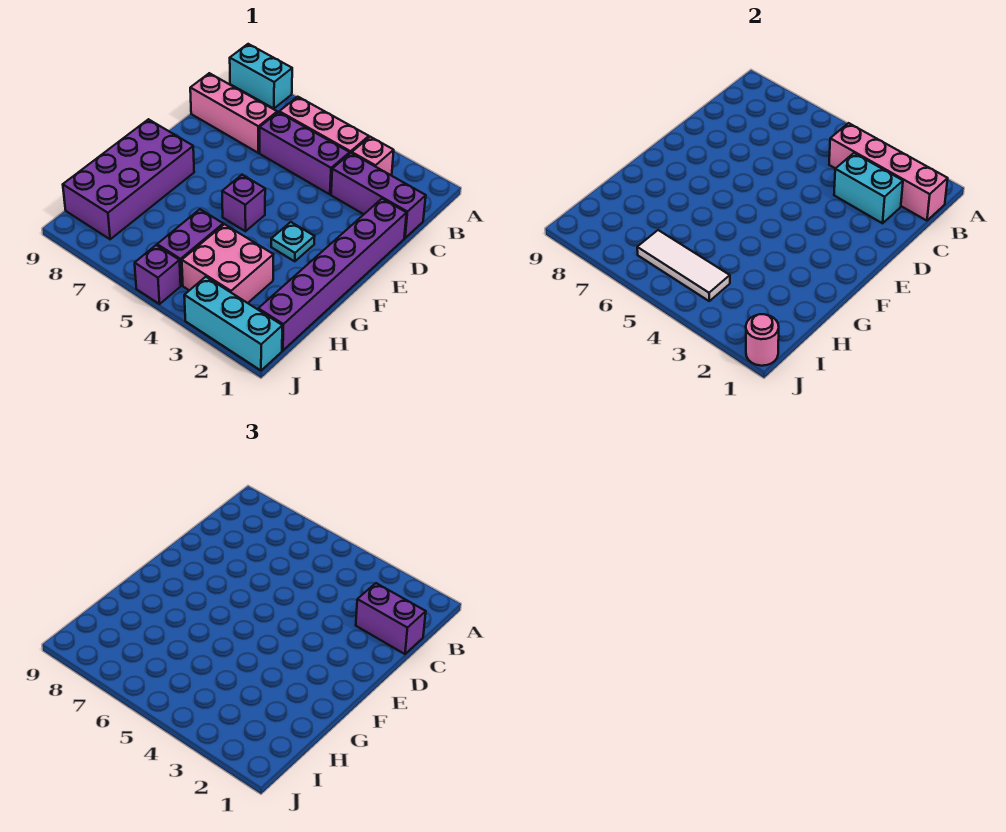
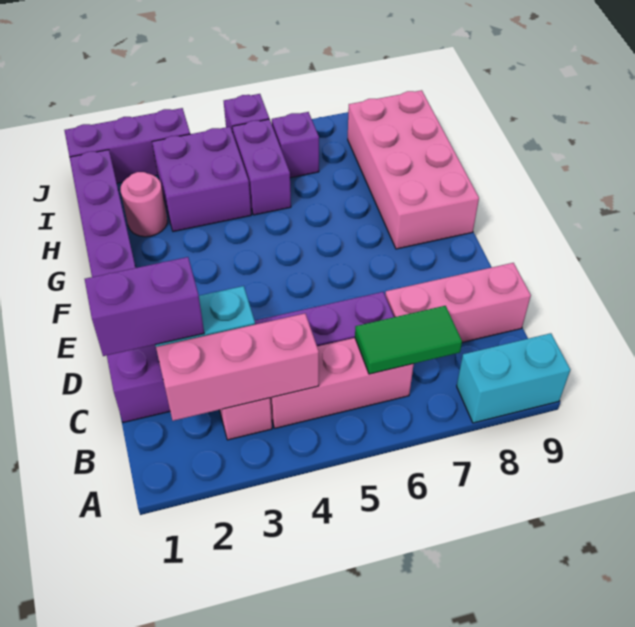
pink brick B1:B4 level 2 -> pink brick B2:B4 level 2
none -> green tile B6:B7 level 2
cyan plate F3 level 1 -> none
purple brick F5 level 1 -> purple brick I6 level 1
purple brick F8:I9 level 1 -> pink brick F8:I9 level 1
pink brick H3:I4 level 1 -> purple brick H3:I4 level 1
white tile I4:I6 level 2 -> none
cyan brick J1:J3 level 1 -> purple brick J1:J3 level 1
pink round brick J1 level 2 -> pink round brick H2 level 1

